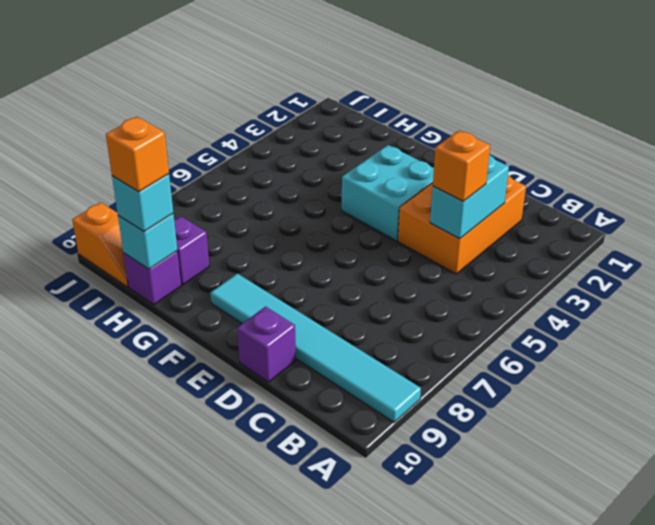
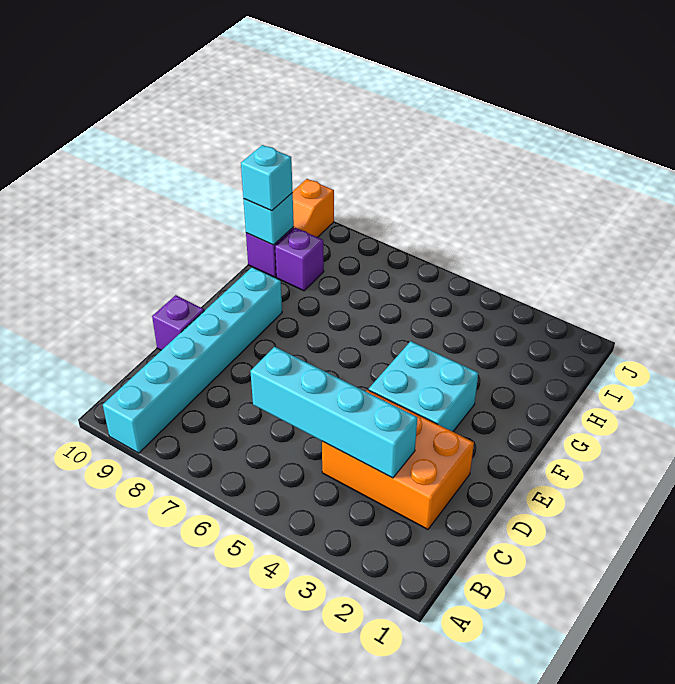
cyan tile A9:F9 level 1 -> cyan brick A9:F9 level 1
cyan brick C3:C4 level 2 -> cyan brick C3:C6 level 2
orange brick C4 level 3 -> none
orange brick H10 level 4 -> none

